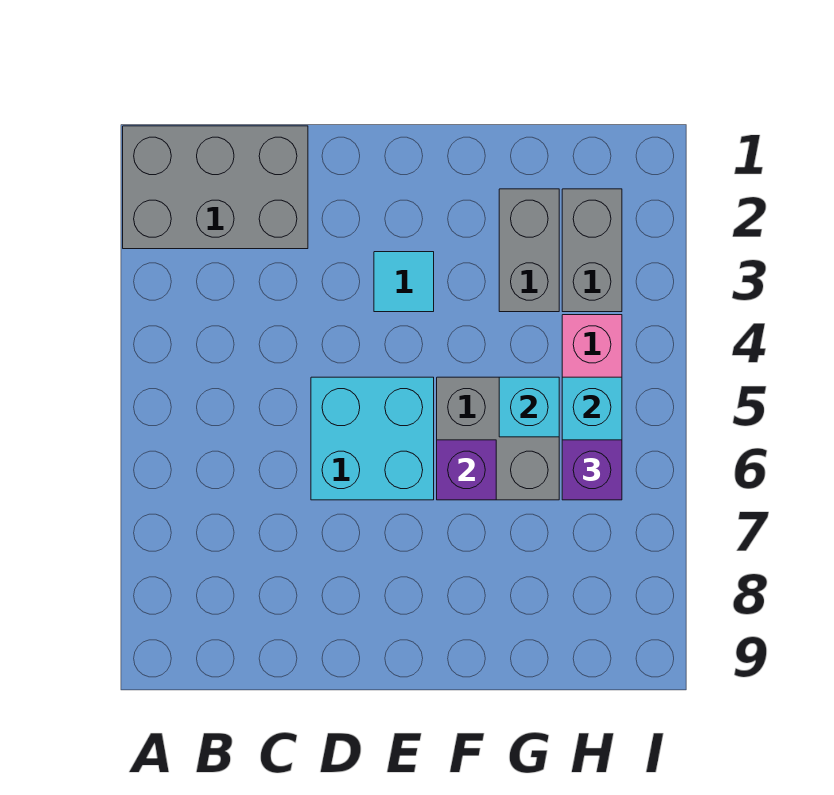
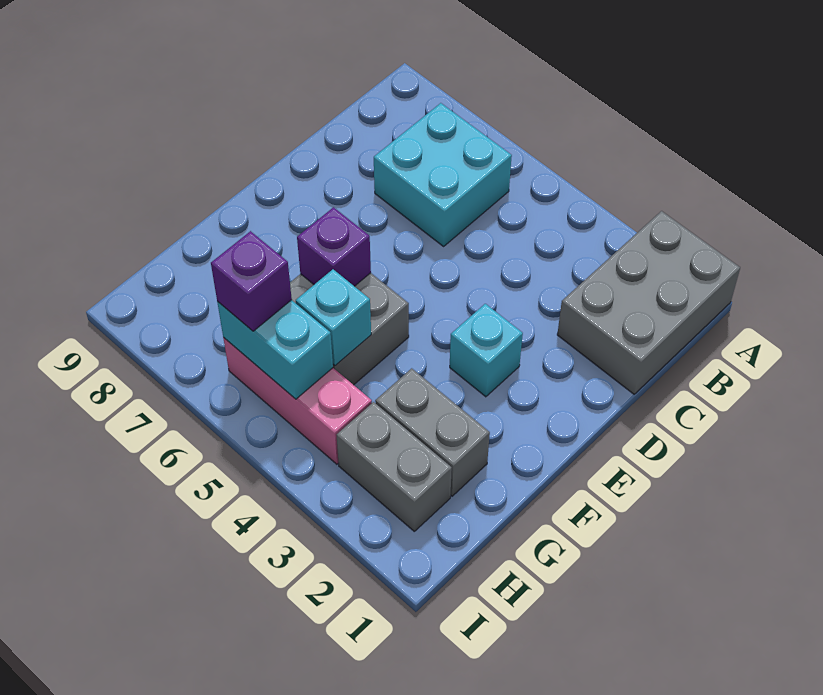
cyan brick D5:E6 level 1 -> cyan brick B6:C7 level 1
cyan tile E3 level 1 -> cyan brick E3 level 1

